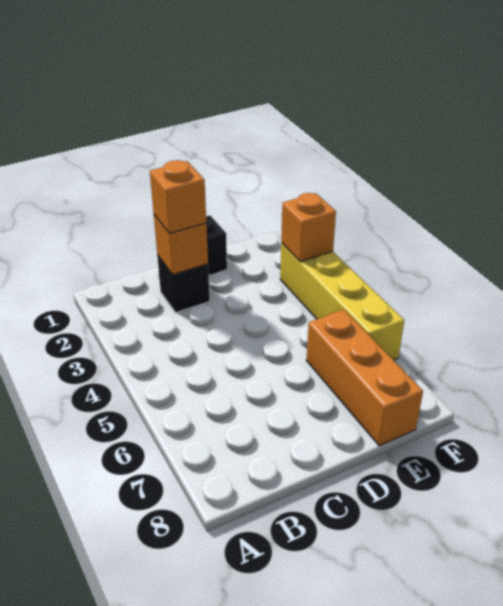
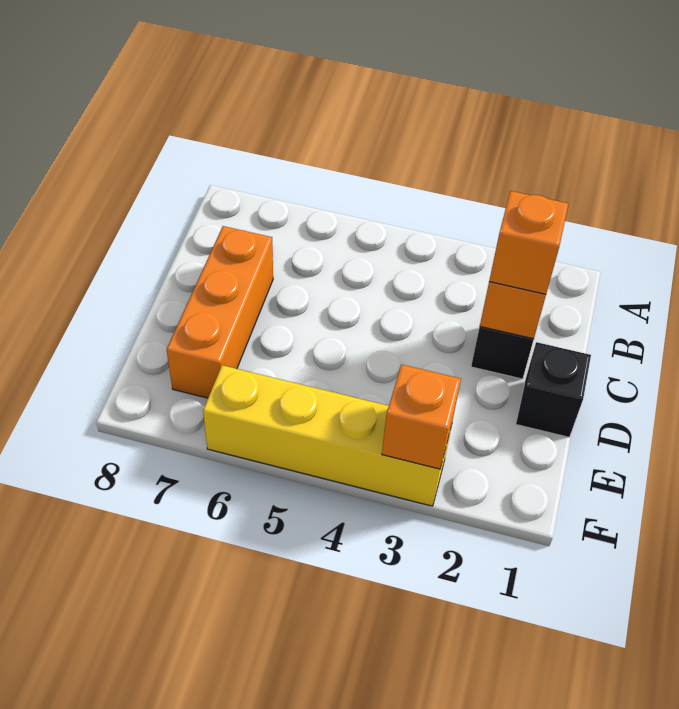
orange brick E6:E8 level 1 -> orange brick C7:E7 level 1

